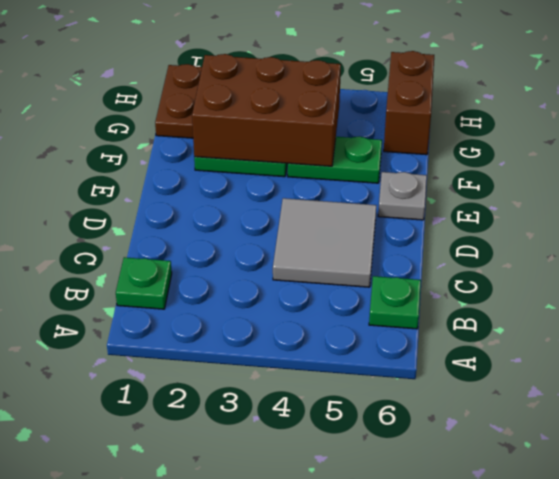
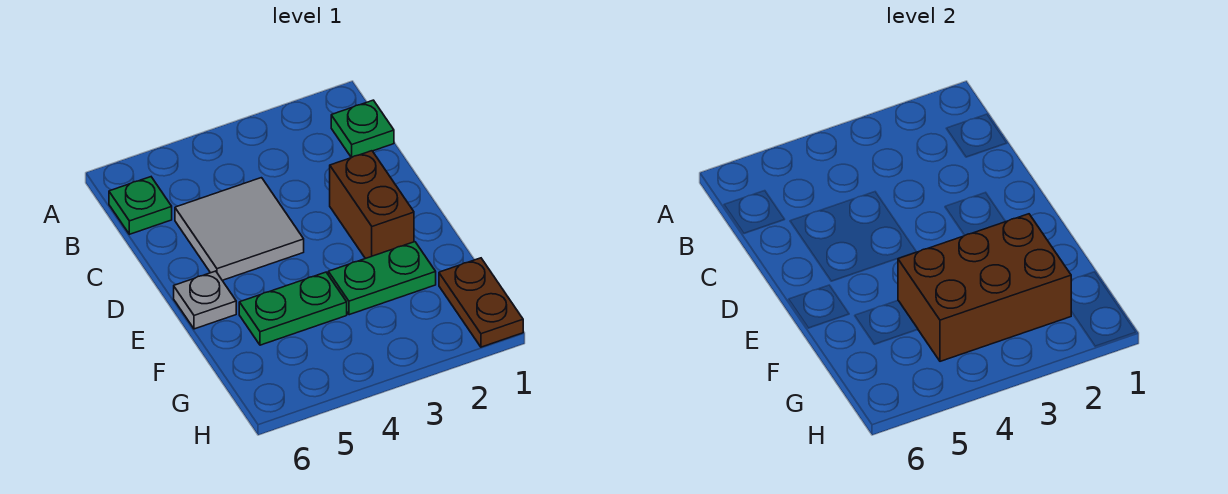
brown brick G6:H6 level 1 -> brown brick D2:E2 level 1

